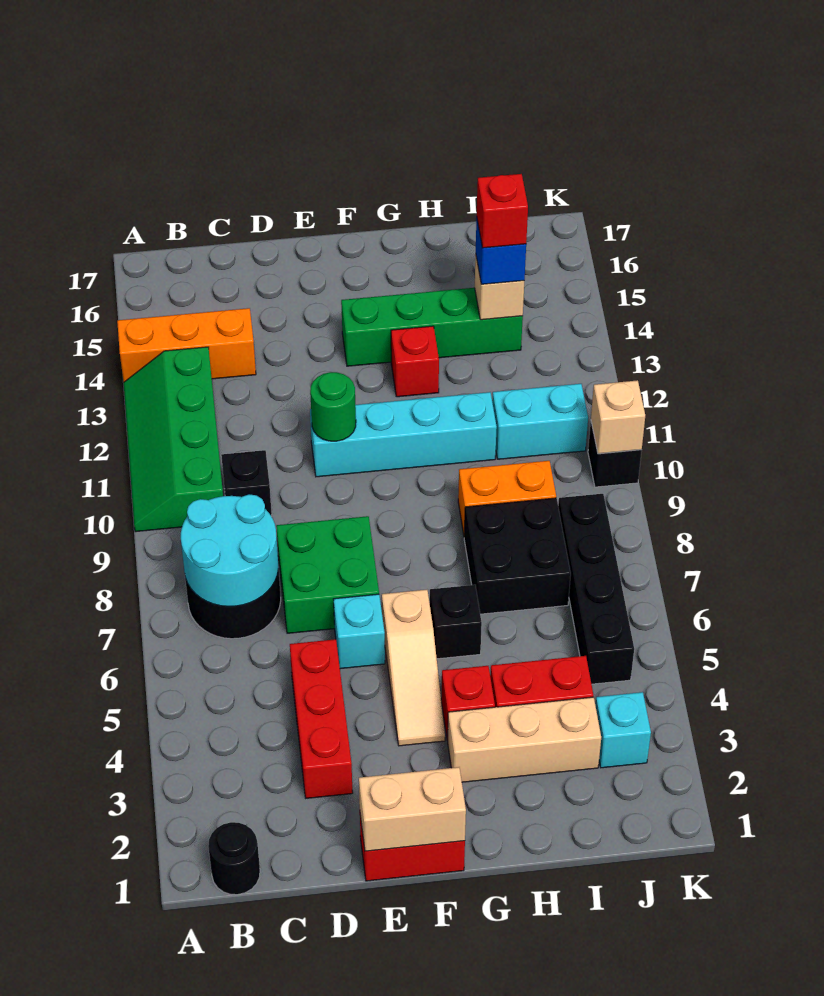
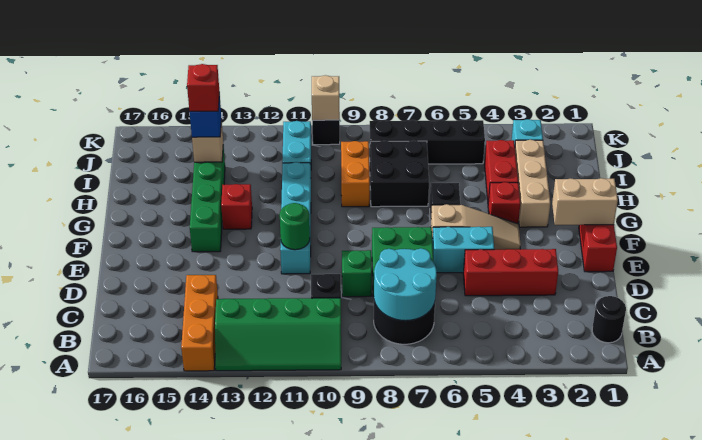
none -> green brick D9 level 1
tan brick E1:F1 level 2 -> tan brick F1:F2 level 2
cyan brick E6 level 1 -> cyan brick E5:E6 level 1

